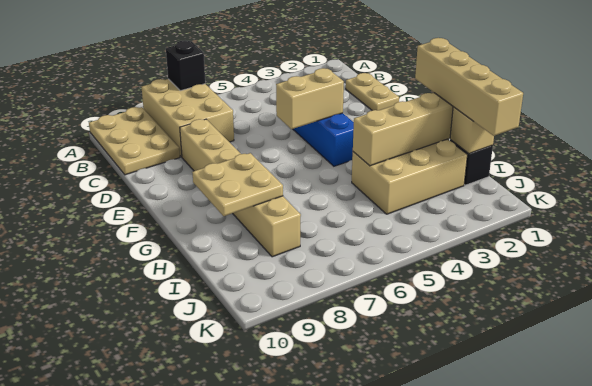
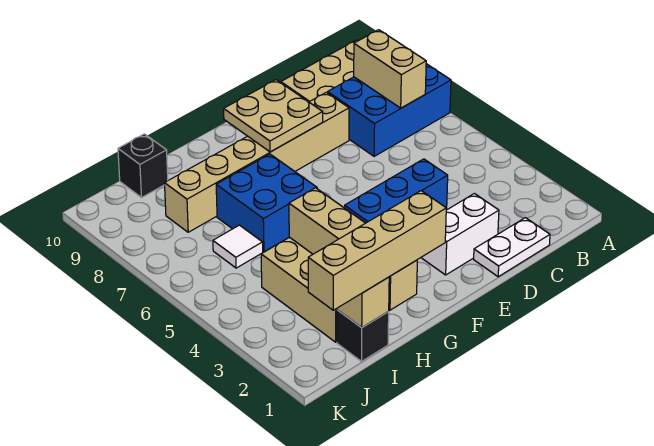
tan brick A7:C8 level 1 -> blue brick A7:C8 level 1
black brick A7 level 2 -> black brick I10 level 1
tan plate C1:D1 level 1 -> white plate C1:D1 level 1
none -> white brick D2:E2 level 1
tan brick E4:E5 level 2 -> tan brick B7:B8 level 2
none -> blue brick G6:H7 level 1
tan plate G8:H9 level 2 -> tan plate E8:F9 level 2
none -> white tile I6 level 1

